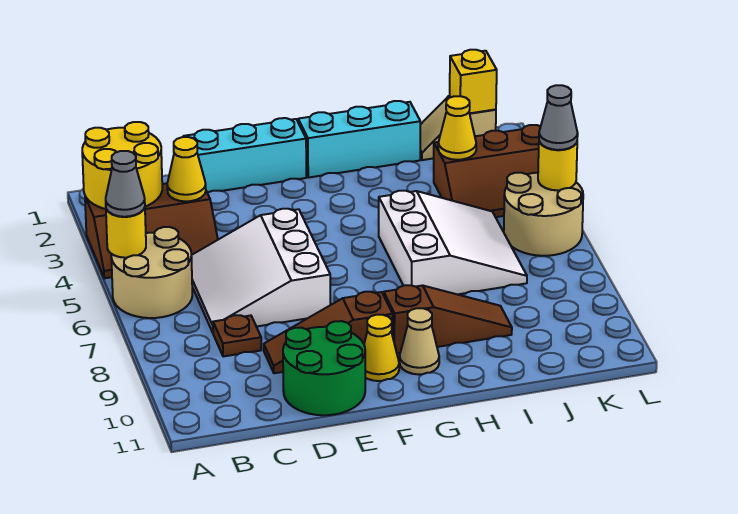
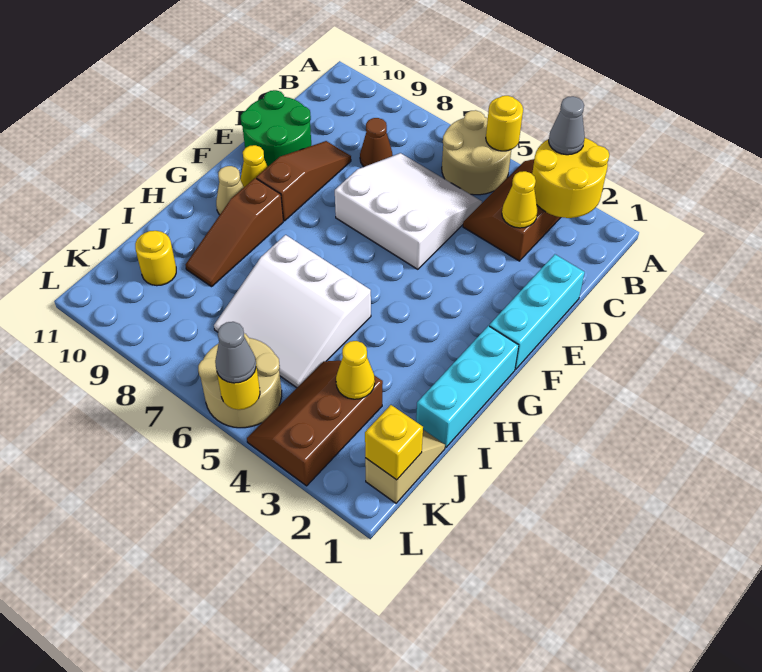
grey cone A5 level 3 -> grey cone A3 level 3
brown plate C8 level 1 -> brown cone C8 level 1
none -> yellow round brick J10 level 1

